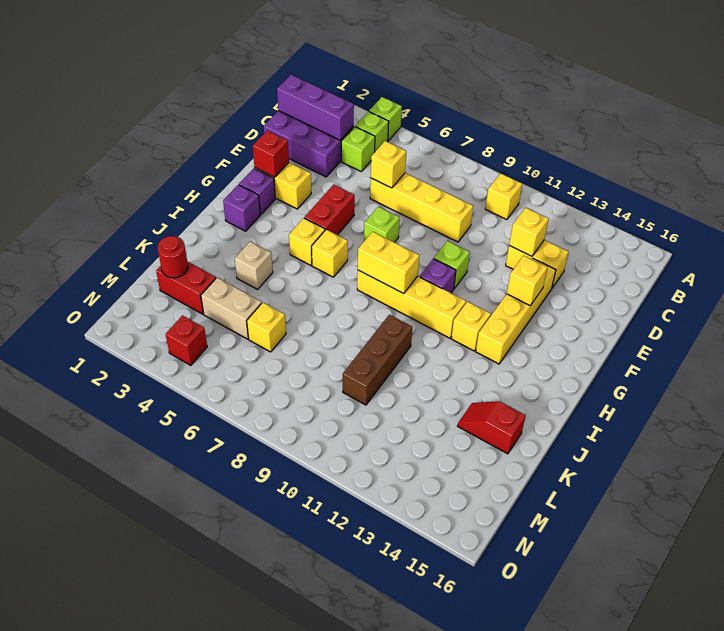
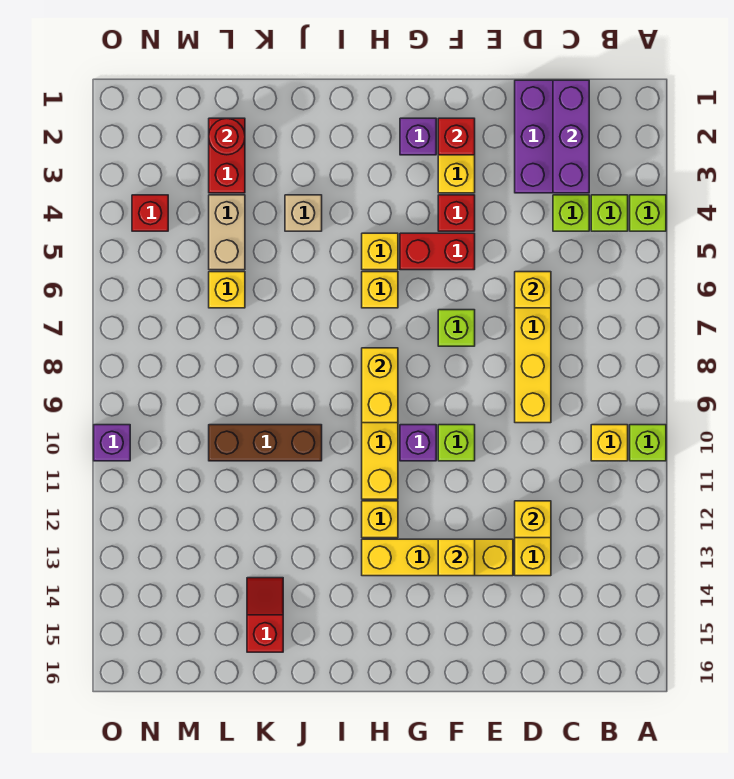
none -> lime brick A10 level 1
none -> red brick F4 level 1
purple brick H2 level 1 -> purple brick O10 level 1

